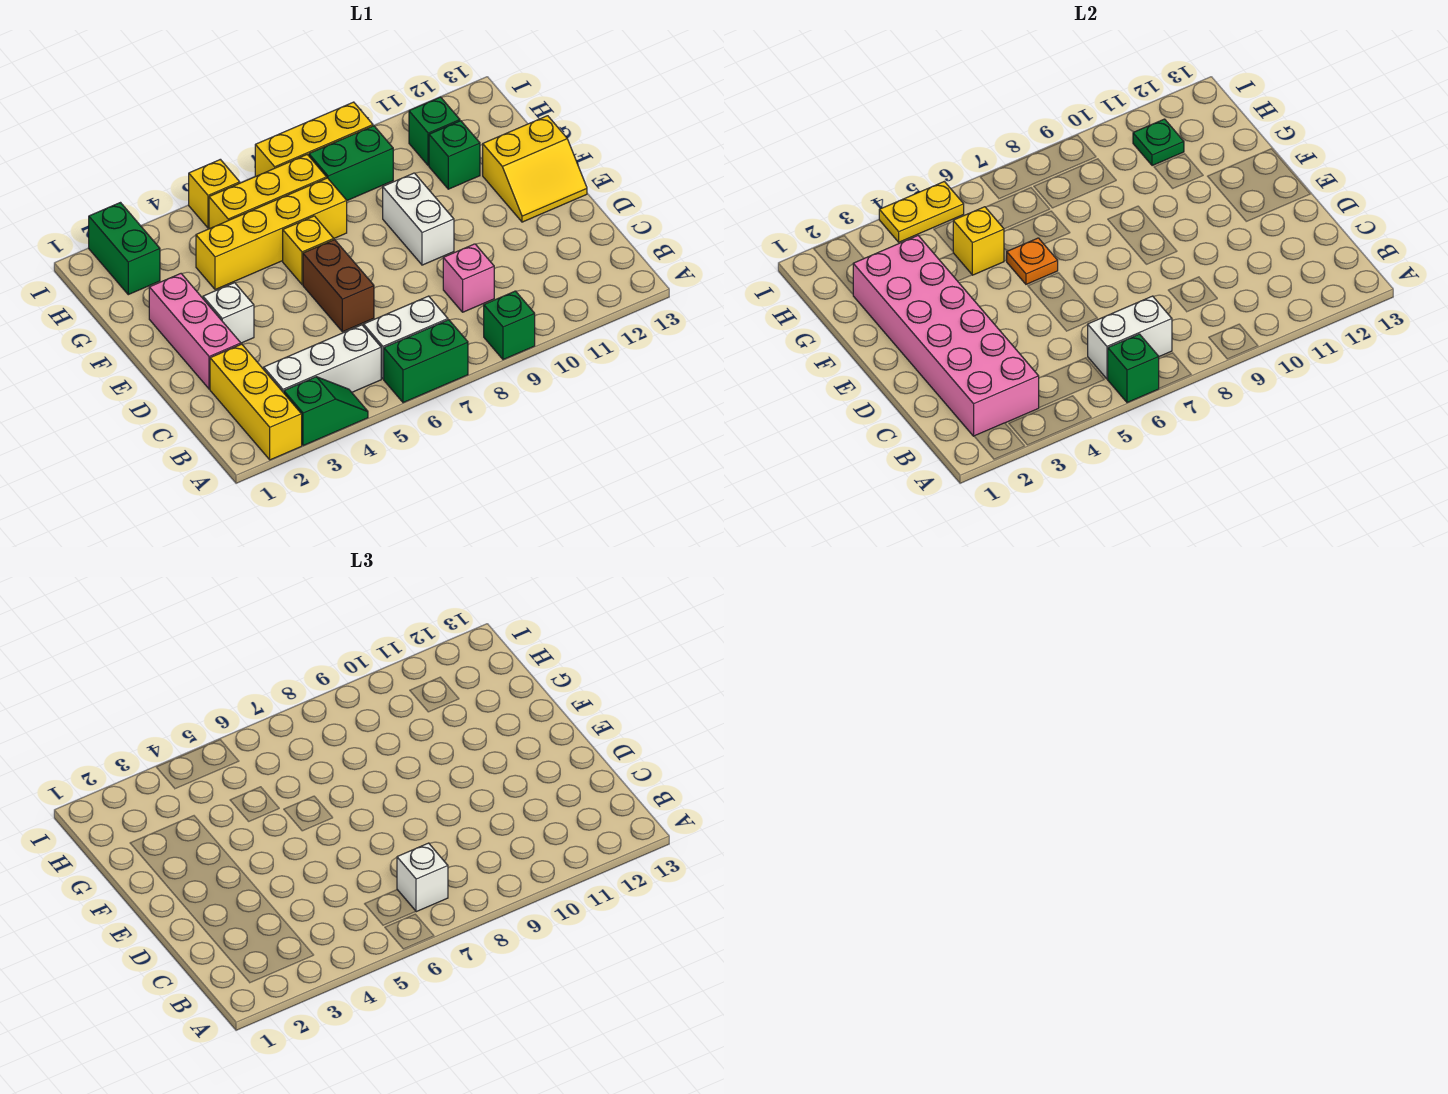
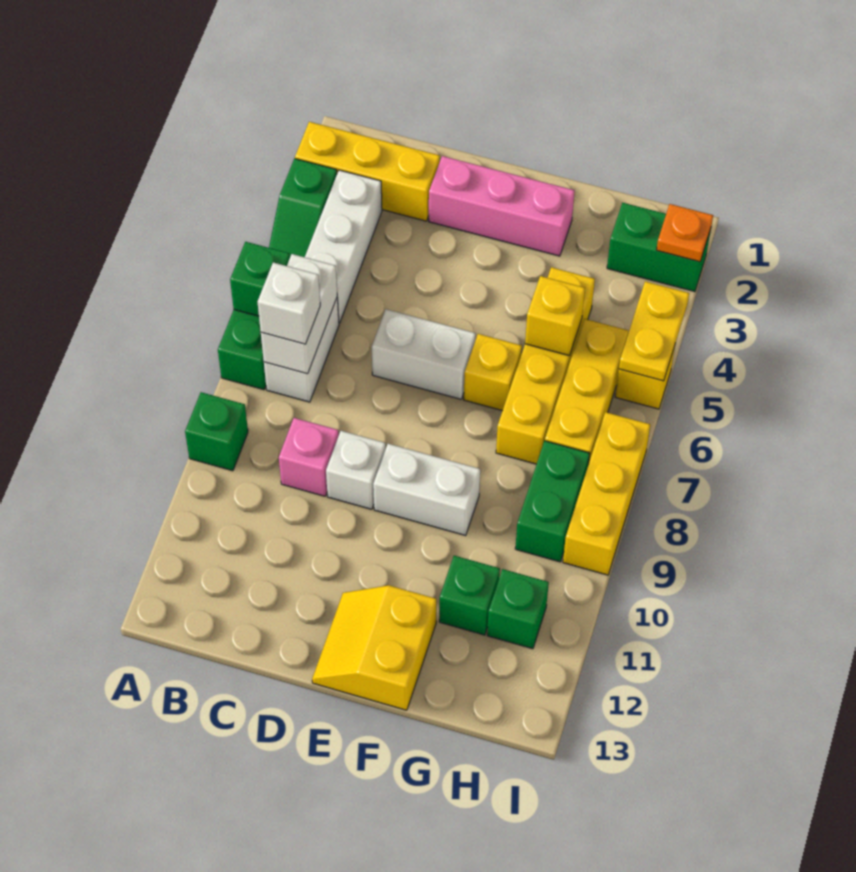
pink brick B2:G3 level 2 -> none
brown brick D6:E6 level 1 -> white brick D6:E6 level 1
white brick E3 level 1 -> white brick D9 level 1
orange plate F6 level 2 -> orange plate I2 level 2
green plate H11 level 2 -> none

